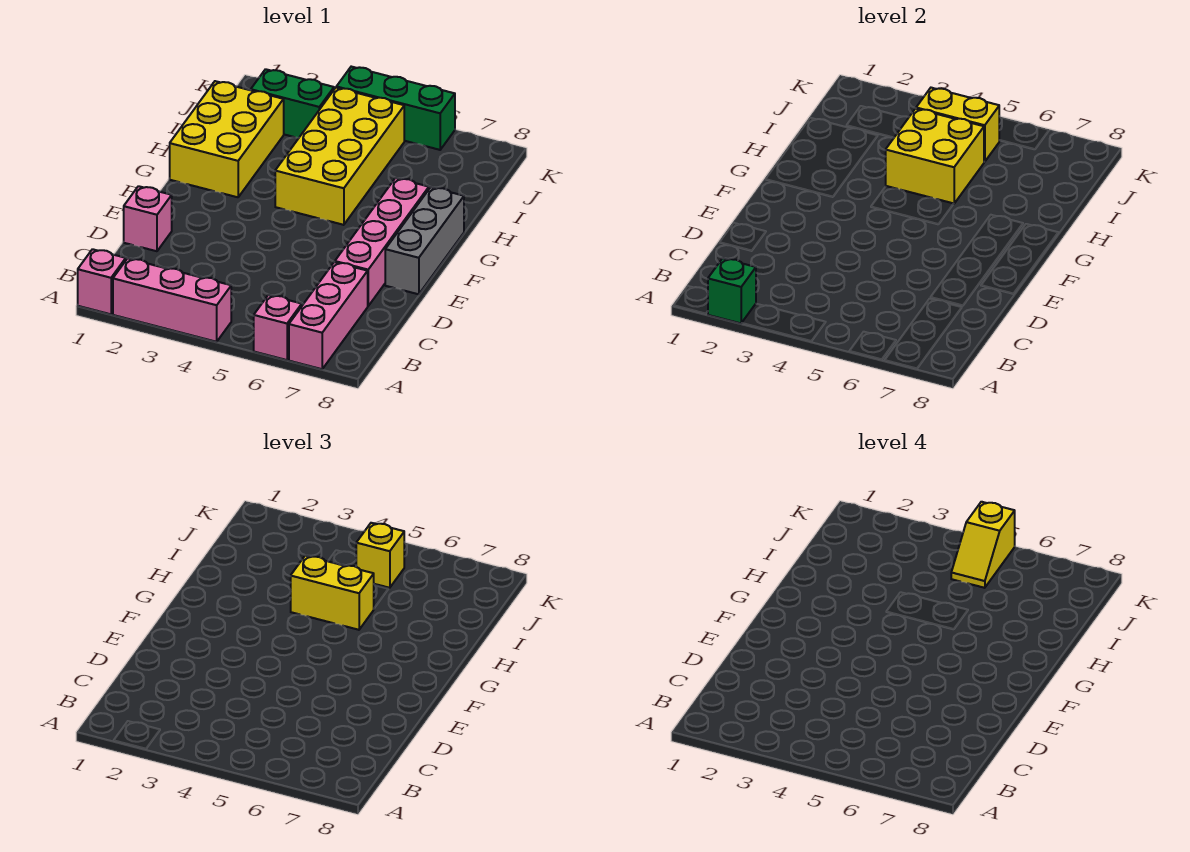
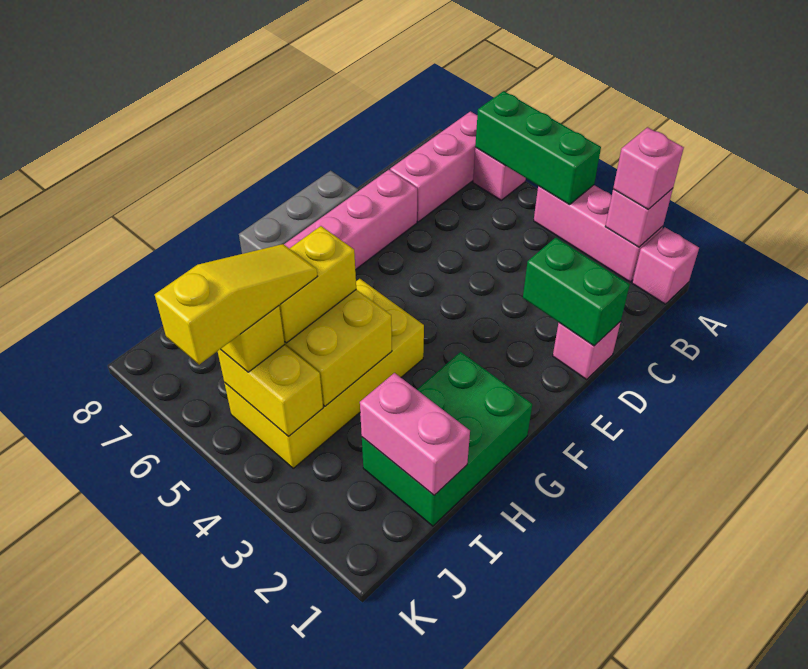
green brick A2 level 2 -> pink brick A2 level 2
none -> pink brick A2 level 3
yellow brick G1:I2 level 1 -> green brick G1:I2 level 1
yellow brick H4:H5 level 3 -> yellow brick H5:I5 level 3
none -> pink brick I1:I2 level 2
green brick J2:J3 level 1 -> green brick D1:D2 level 2
yellow slope J5:K5 level 4 top K -> yellow slope I5:K5 level 4 top K
green brick K4:K6 level 1 -> green brick A4:A6 level 2

